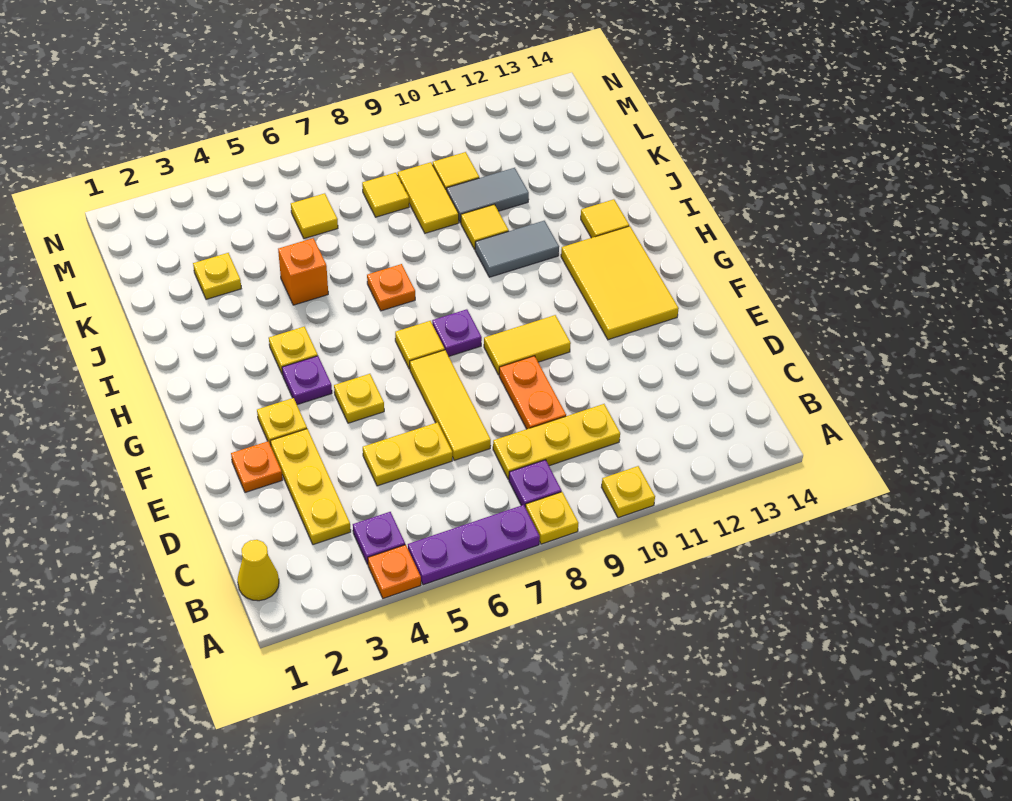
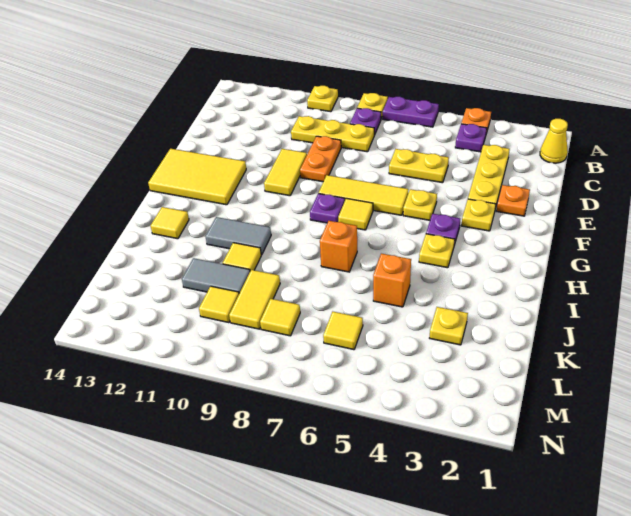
purple plate A5:A7 level 1 -> purple plate A6:A7 level 1
yellow tile D7:F7 level 1 -> yellow tile F6:F8 level 1
yellow tile F9:F10 level 1 -> yellow tile E10:F10 level 1
yellow tile F12:H13 level 1 -> yellow tile F12:G14 level 1
orange plate I7 level 1 -> orange brick I7 level 1

